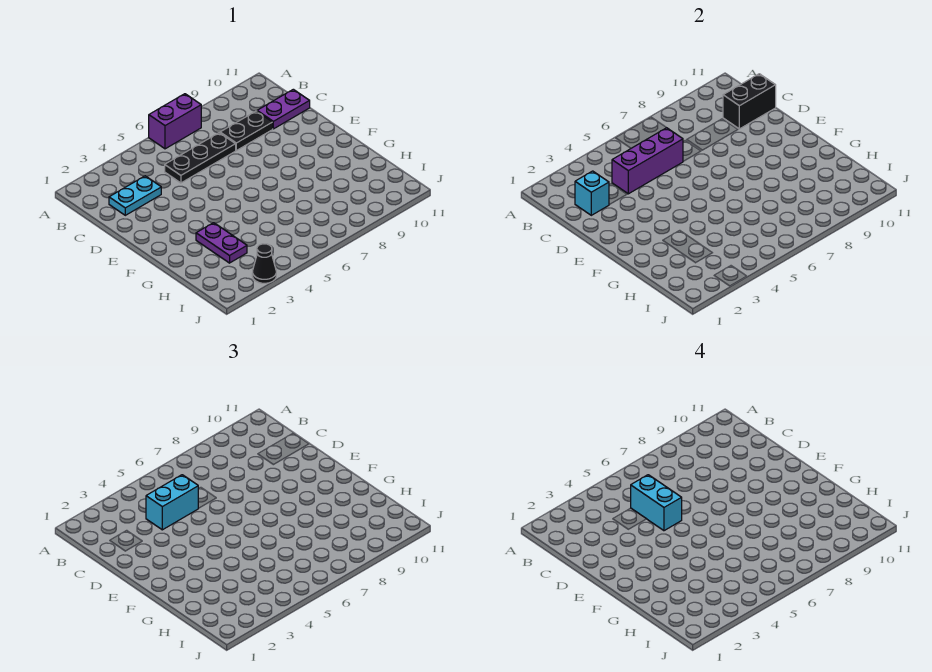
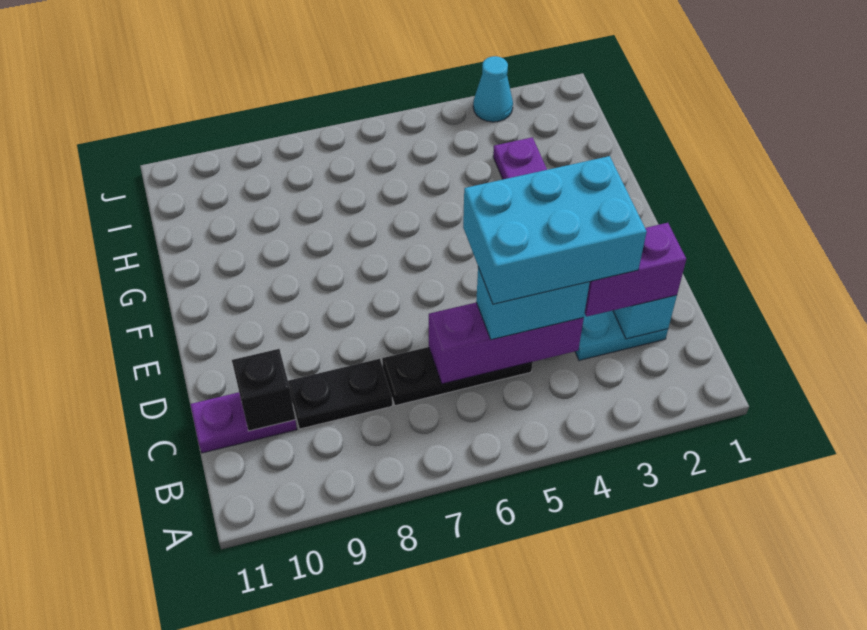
purple brick A6:A7 level 1 -> purple brick C2:C3 level 3
cyan brick C5:D5 level 4 -> cyan brick C3:D5 level 4
black brick C10:C11 level 2 -> black brick C10 level 2
black cone J3 level 1 -> cyan cone J3 level 1

